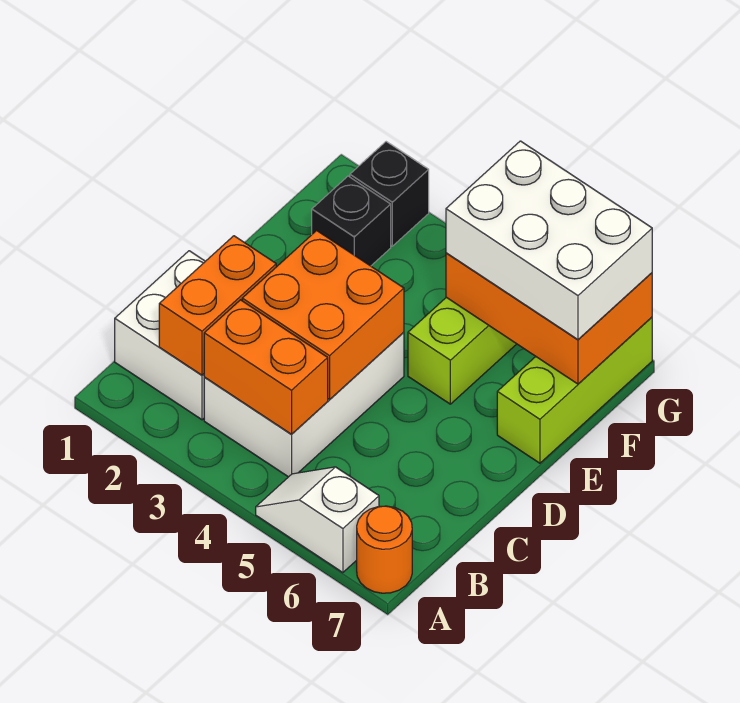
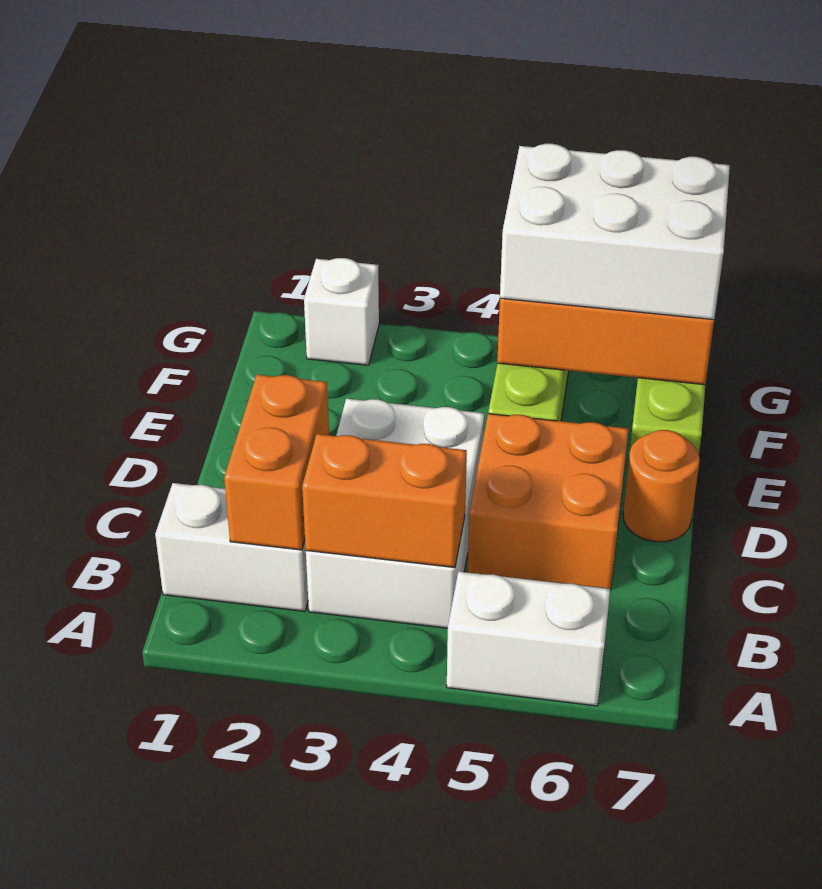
white slope A5:A6 level 1 top 6 -> white brick A5:A6 level 1
orange round brick A7 level 1 -> orange round brick D7 level 1
white brick B1:C2 level 1 -> white brick B1:B2 level 1
orange brick C3:D4 level 2 -> orange brick C5:D6 level 1
black brick F2 level 1 -> none
black brick G2 level 1 -> white brick G2 level 1

